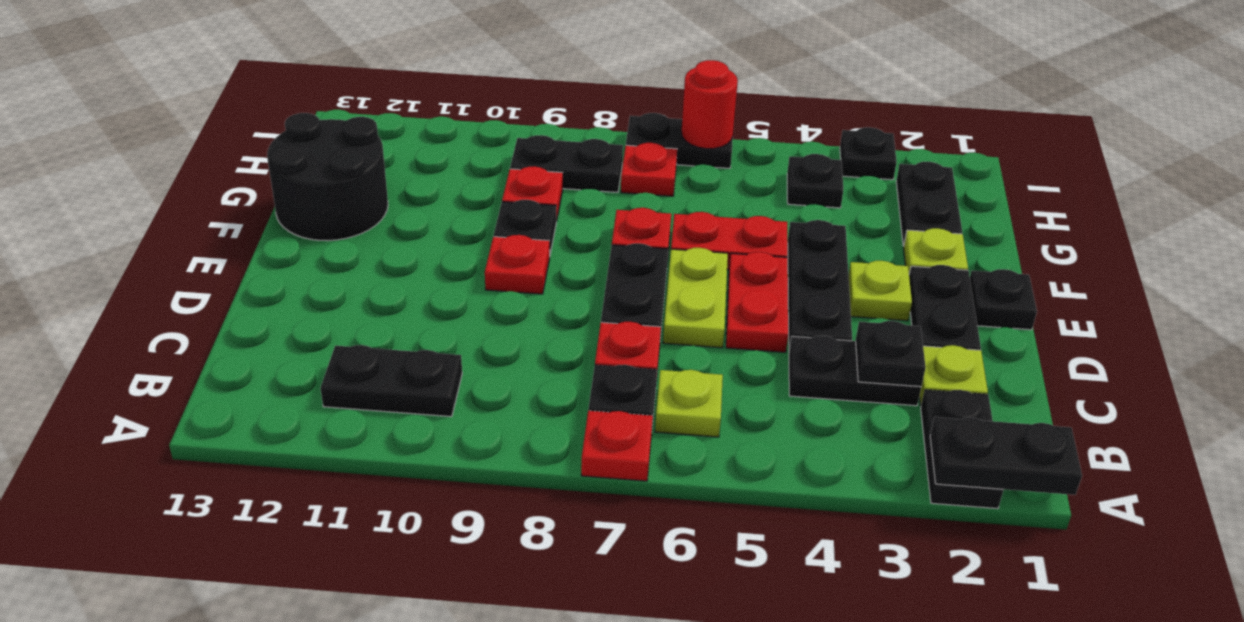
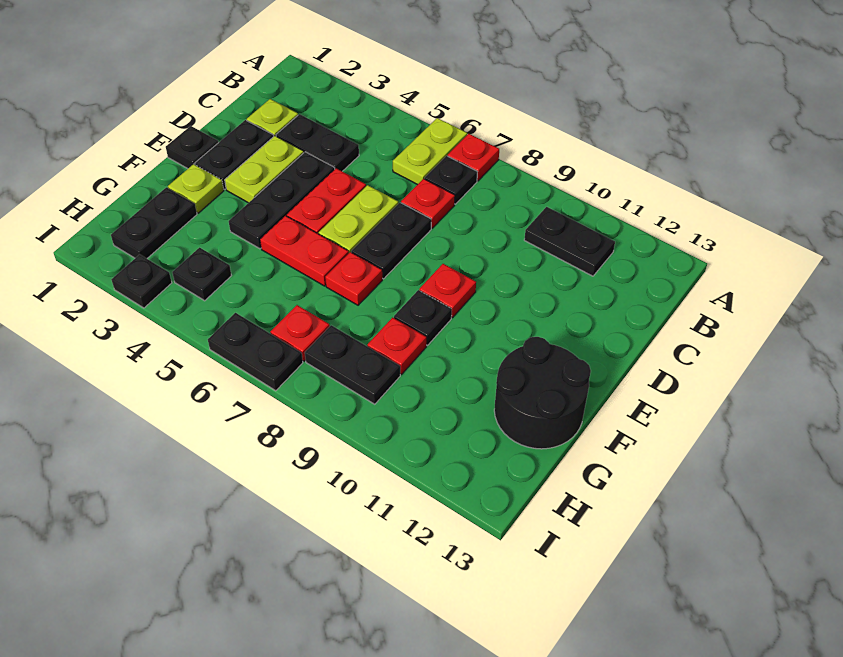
black plate A1:A2 level 2 -> none
black plate A2:B2 level 1 -> none
lime plate B6 level 1 -> lime plate A6:B6 level 1
black plate C3 level 2 -> none
lime plate E3 level 1 -> lime plate D3:E3 level 1
red round brick I6 level 2 -> none

